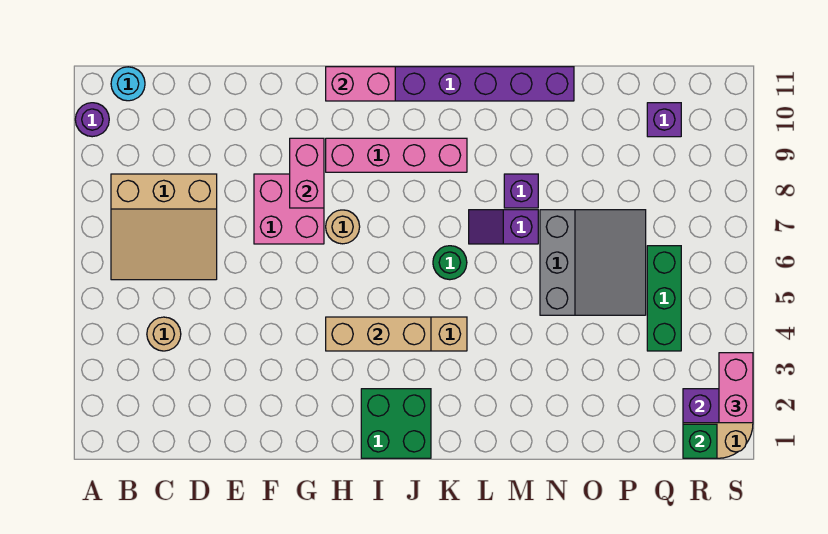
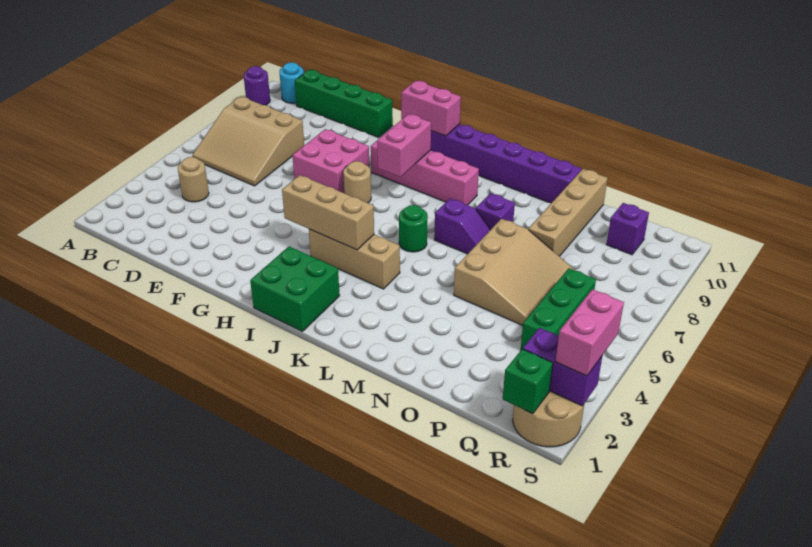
none -> green brick C11:F11 level 1
pink brick G8:G9 level 2 -> pink brick I8:I9 level 2
purple slope L7:M7 level 1 top M -> purple slope L7:M7 level 1 top L
grey slope N5:P7 level 1 top N -> tan slope N5:P7 level 1 top N
none -> tan brick O8:O11 level 1

